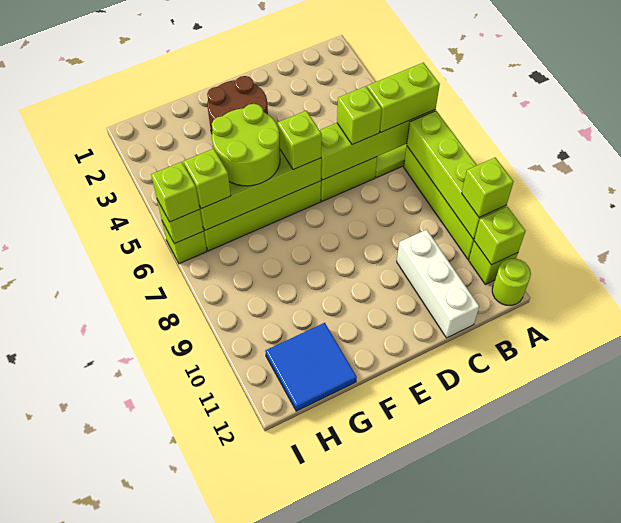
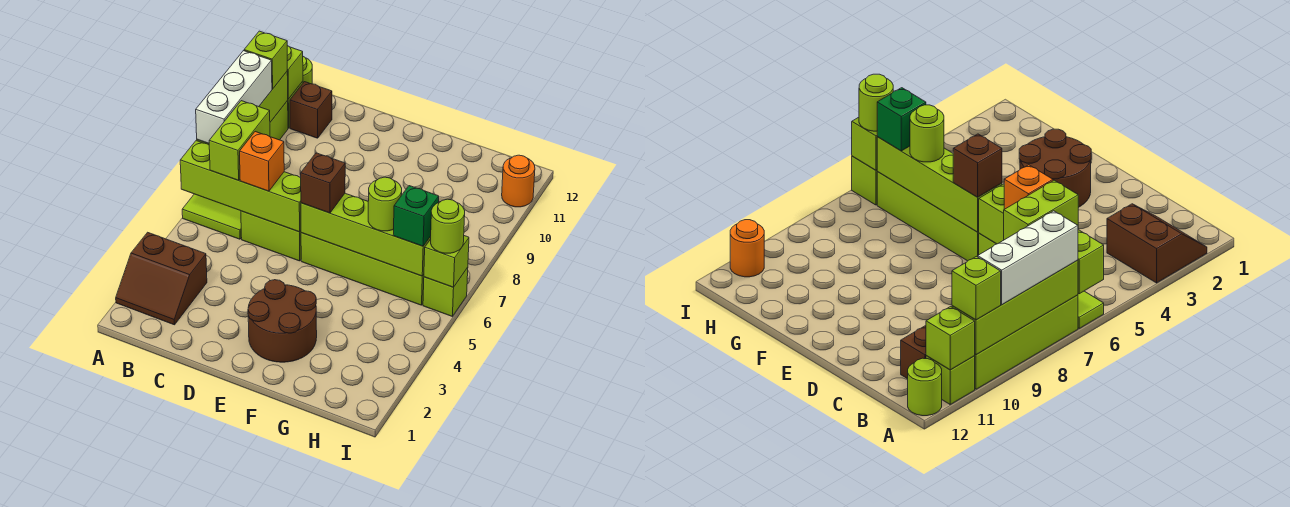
none -> brown slope A2:B3 level 1 top 3
lime brick A6:B6 level 3 -> lime brick B6:B7 level 3
none -> brown brick B11 level 1
lime brick C6 level 3 -> orange brick C6 level 3
white brick C10:C12 level 1 -> white brick A7:A9 level 3
lime brick E6 level 3 -> brown brick E6 level 3
lime round brick F5:G6 level 3 -> lime round brick G6 level 3
blue tile G11:H12 level 1 -> none
lime brick H6 level 3 -> green brick H6 level 3
lime brick I6 level 3 -> lime round brick I6 level 3
none -> orange round brick I11 level 1

